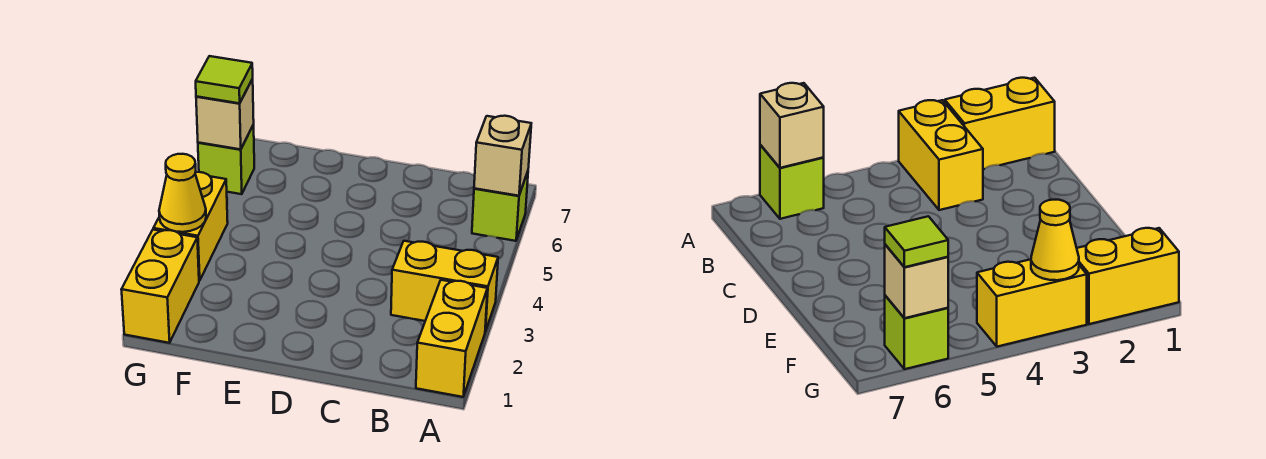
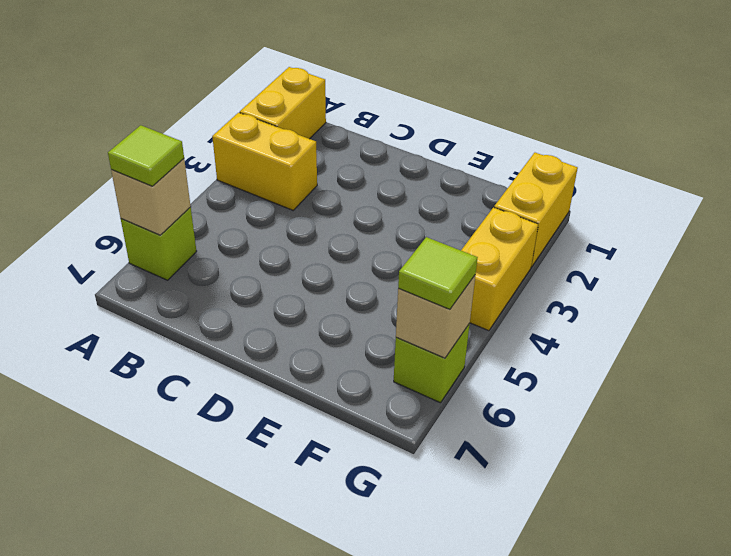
none -> lime tile A6 level 3
yellow cone G3 level 2 -> none

